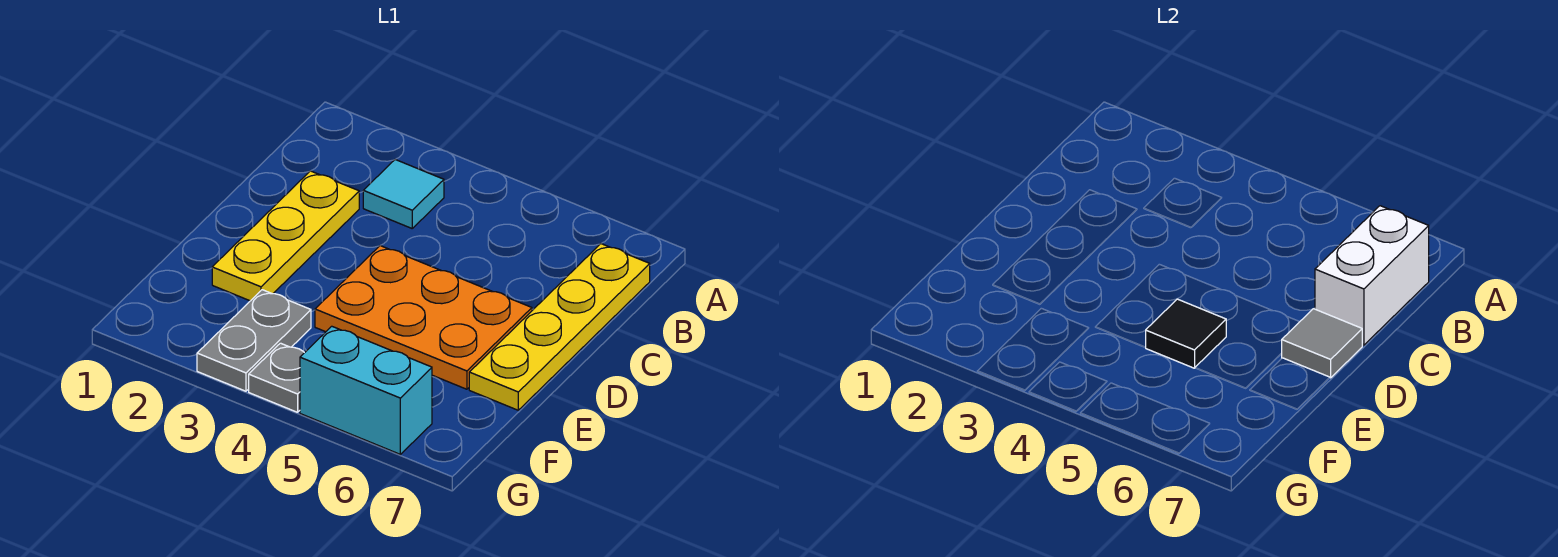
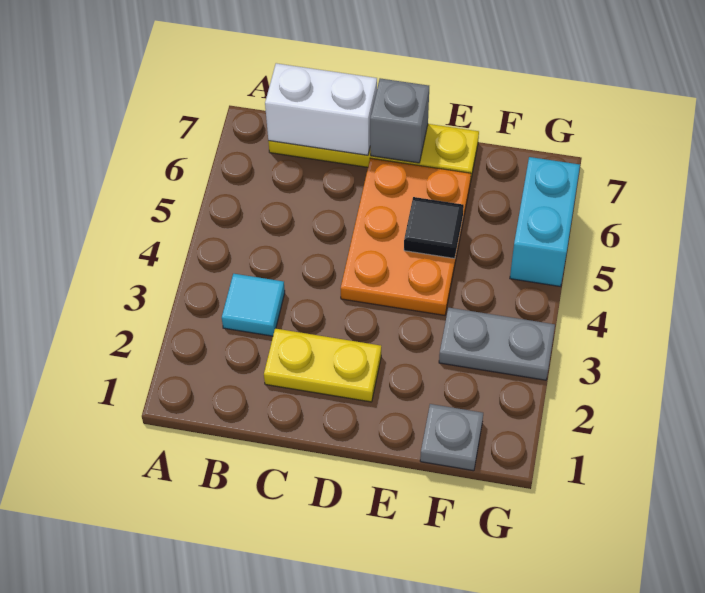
yellow plate C2:E2 level 1 -> yellow plate C2:D2 level 1
grey tile D7 level 2 -> grey brick D7 level 2
grey plate G4 level 1 -> grey plate F1 level 1

